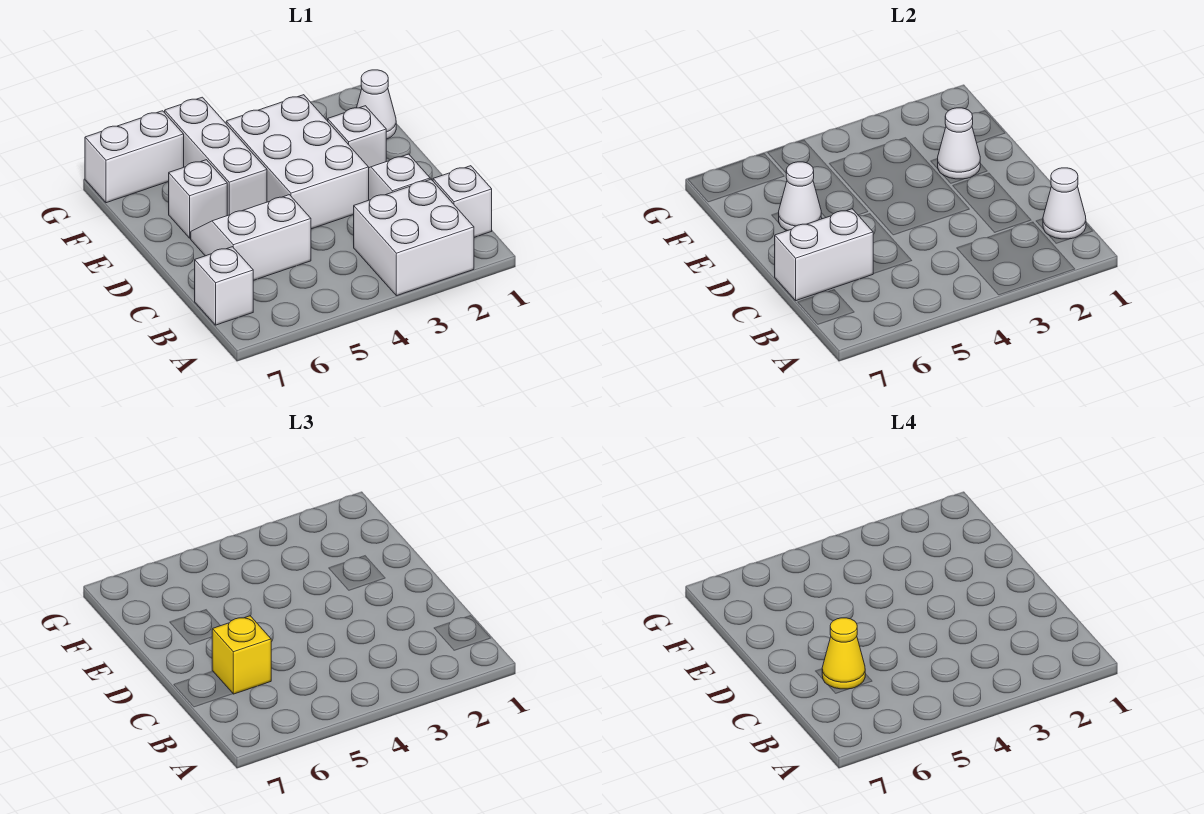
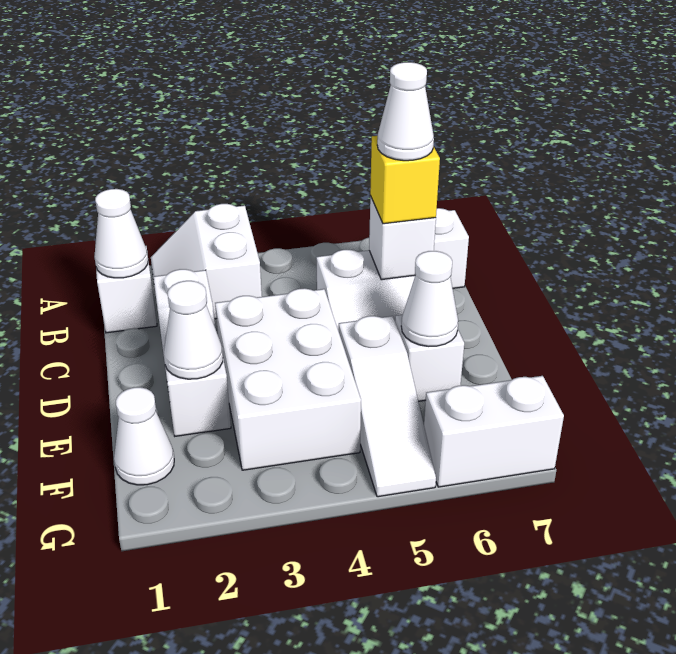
white brick A2:B3 level 1 -> white slope A2:B3 level 1 top 3
white brick C6:C7 level 2 -> white brick C6 level 2
yellow cone C6 level 4 -> white cone C6 level 4
white brick E5:G5 level 1 -> white slope E5:G5 level 1 top E

